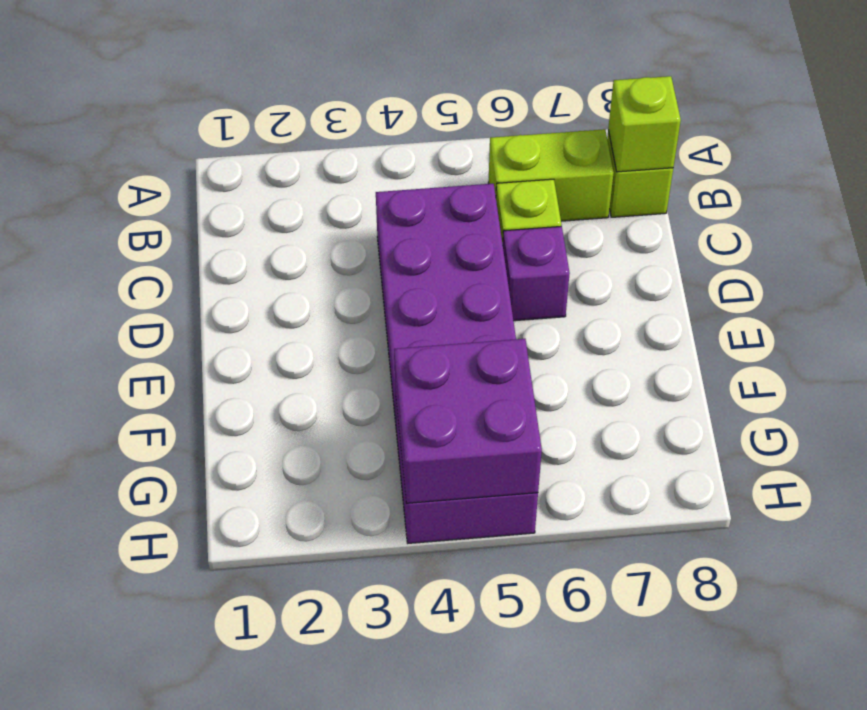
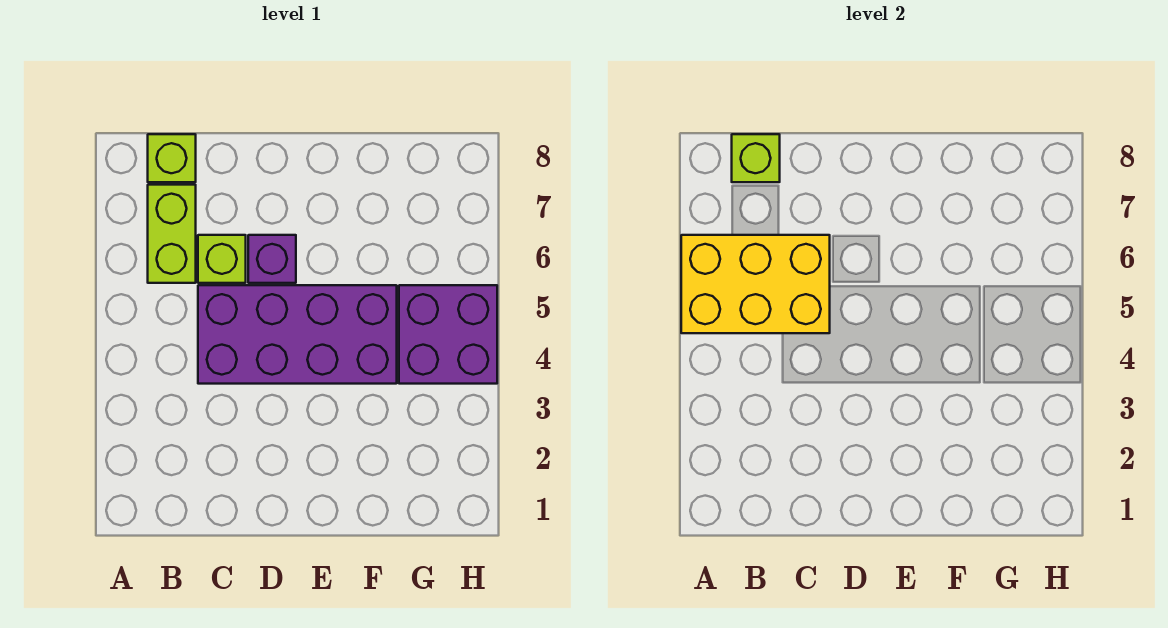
none -> yellow brick A5:C6 level 2
purple brick G4:H5 level 2 -> none

